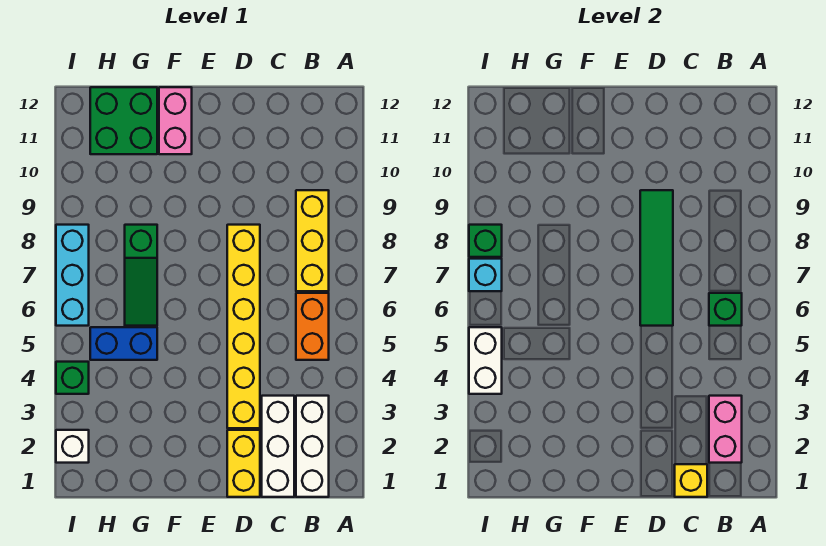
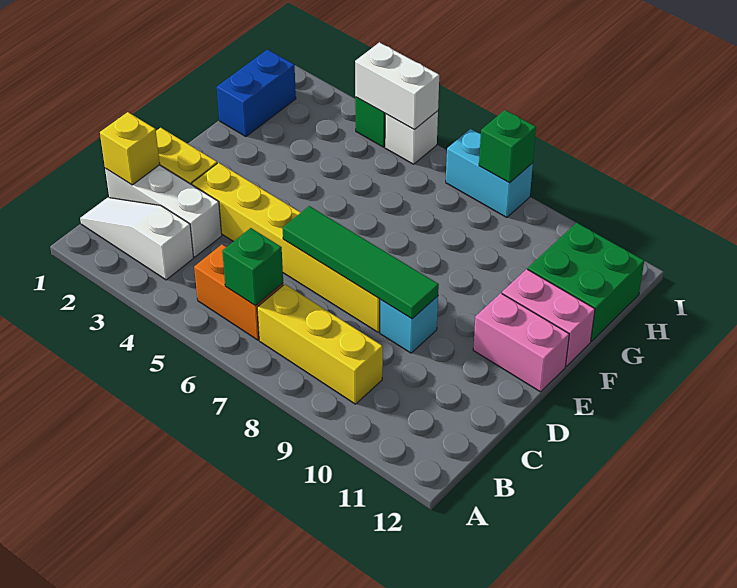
white brick B1:B3 level 1 -> white slope B1:B3 level 1 top 3
pink brick B2:B3 level 2 -> pink brick E11:E12 level 1
blue brick G5:H5 level 1 -> blue brick G1:H1 level 1
green slope G6:G8 level 1 top 8 -> none
white brick I2 level 1 -> white brick I5 level 1
cyan brick I6:I8 level 1 -> cyan brick I7:I8 level 1
cyan brick I7 level 2 -> cyan brick D9 level 1

